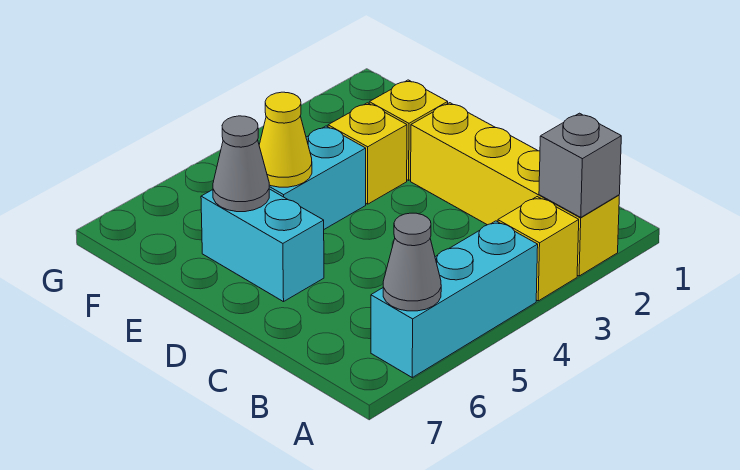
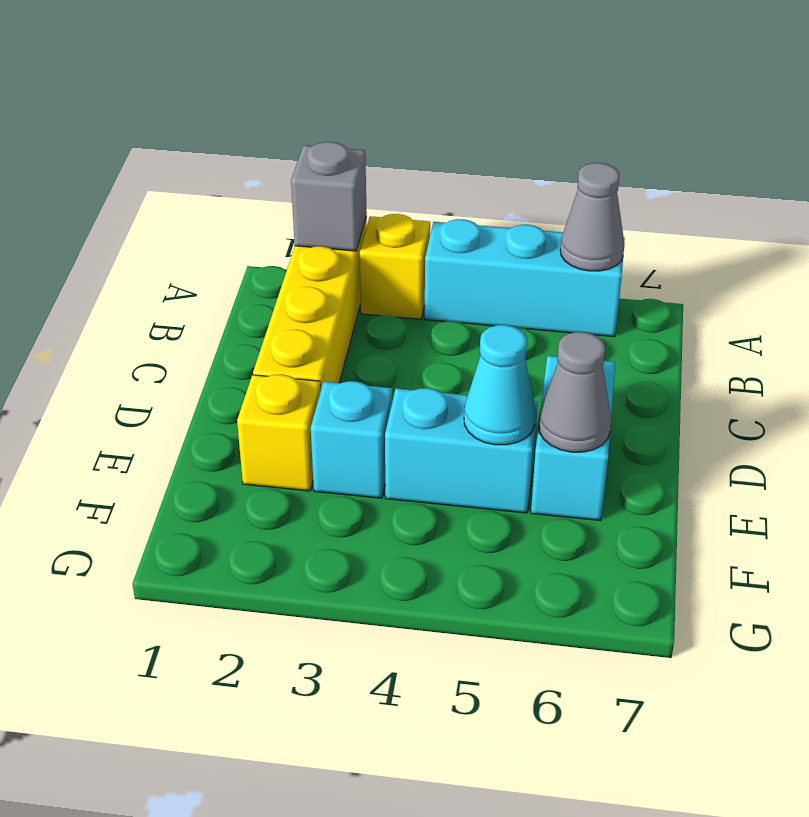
yellow brick E3 level 1 -> cyan brick E3 level 1
yellow cone E5 level 2 -> cyan cone E5 level 2

